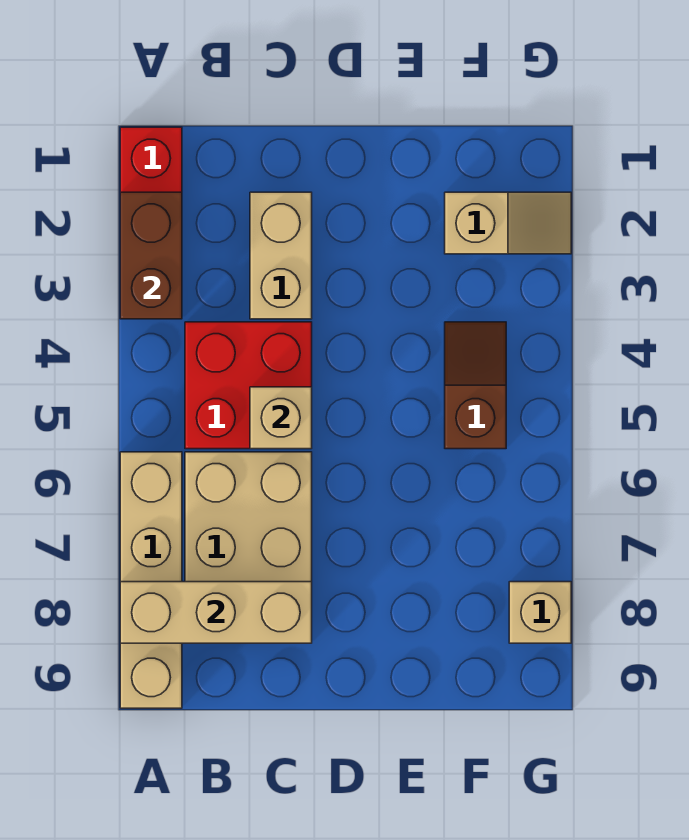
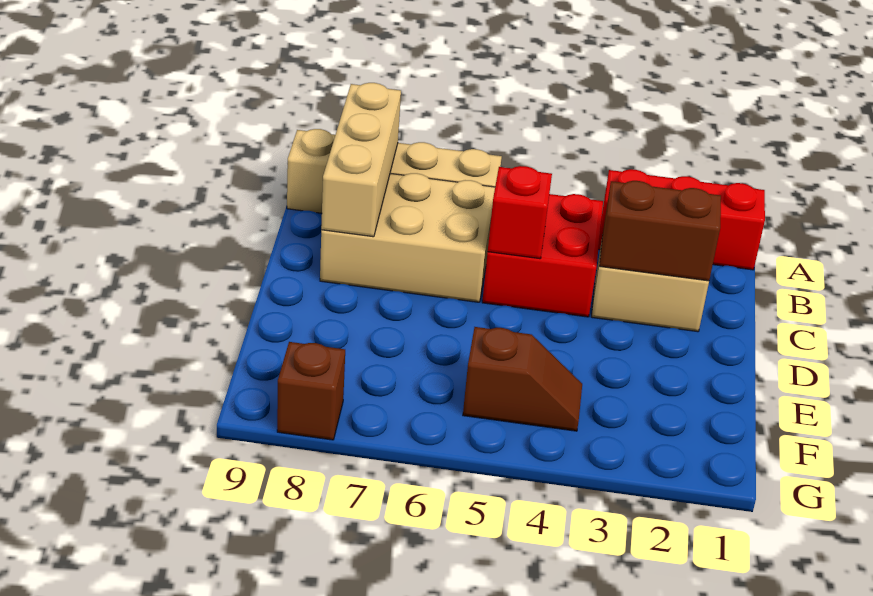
brown brick A2:A3 level 2 -> brown brick C2:C3 level 2
tan brick C5 level 2 -> red brick C5 level 2
tan slope F2:G2 level 1 top F -> none
tan brick G8 level 1 -> brown brick G8 level 1

